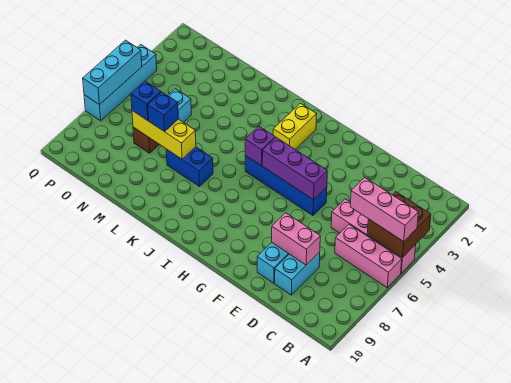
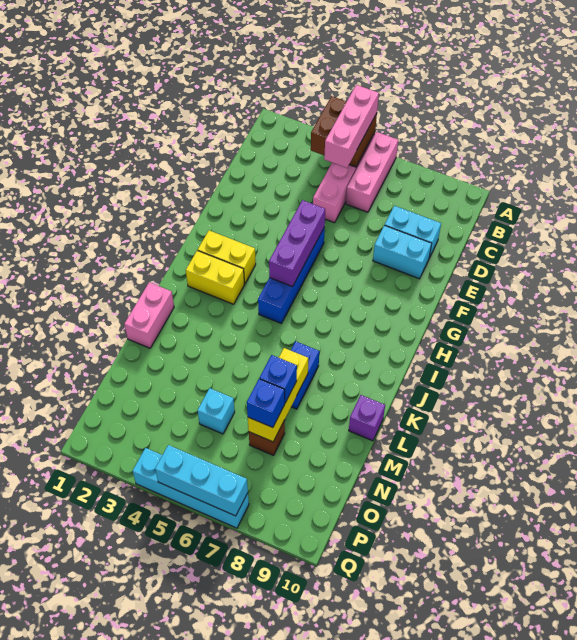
pink brick D8:E8 level 2 -> pink brick K1:L1 level 1
none -> yellow brick H2:H3 level 1
purple brick I5 level 2 -> purple brick L10 level 1

